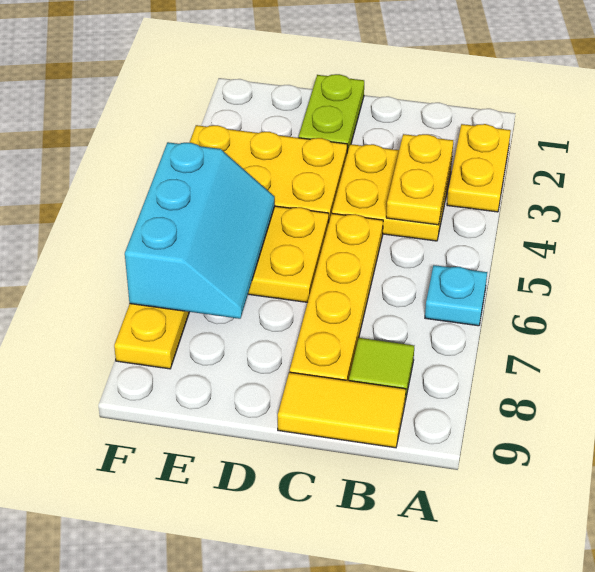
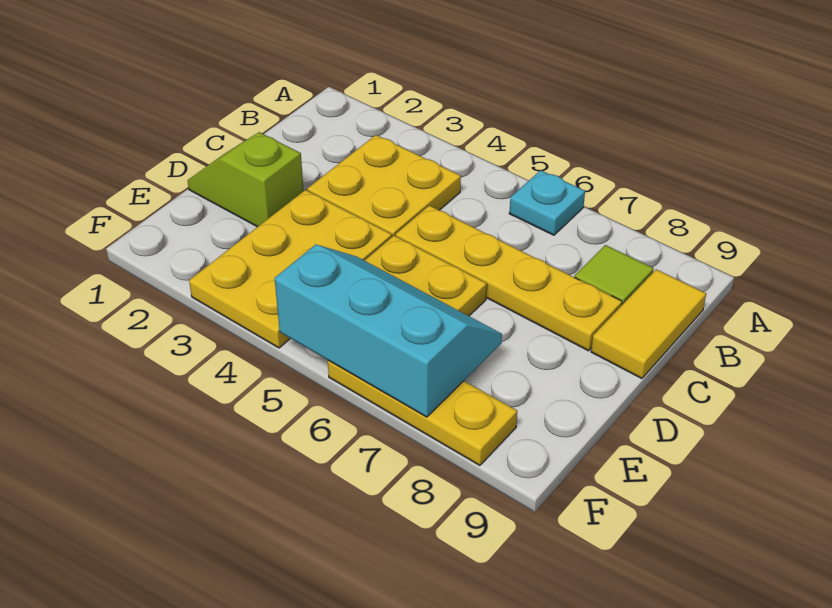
yellow plate A2:A3 level 1 -> none
yellow plate B3:B4 level 2 -> none
lime plate D1:D2 level 1 -> lime slope D1:D2 level 1 top 2

